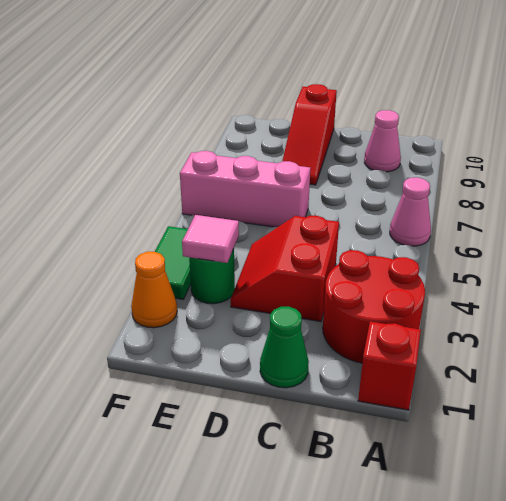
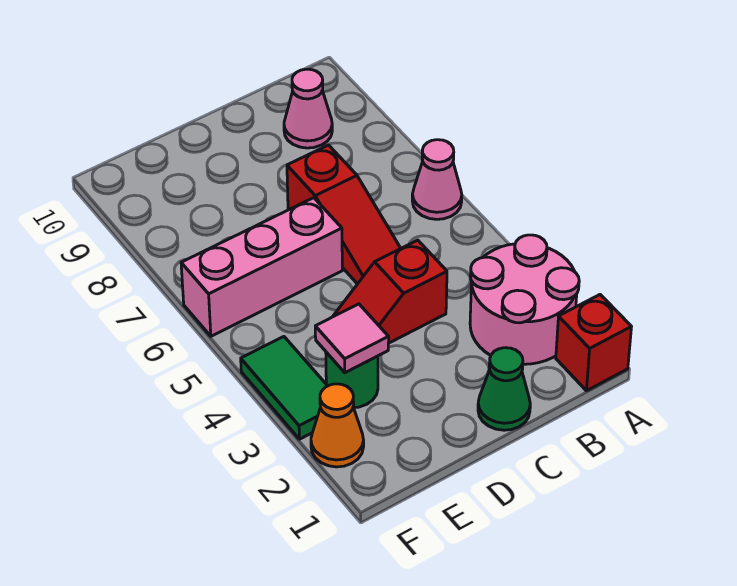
red round brick A2:B3 level 1 -> pink round brick A2:B3 level 1
red slope C3:D4 level 1 top C -> red slope C4:D4 level 1 top C
red slope D8:D10 level 1 top 10 -> red slope C5:C7 level 1 top 7

